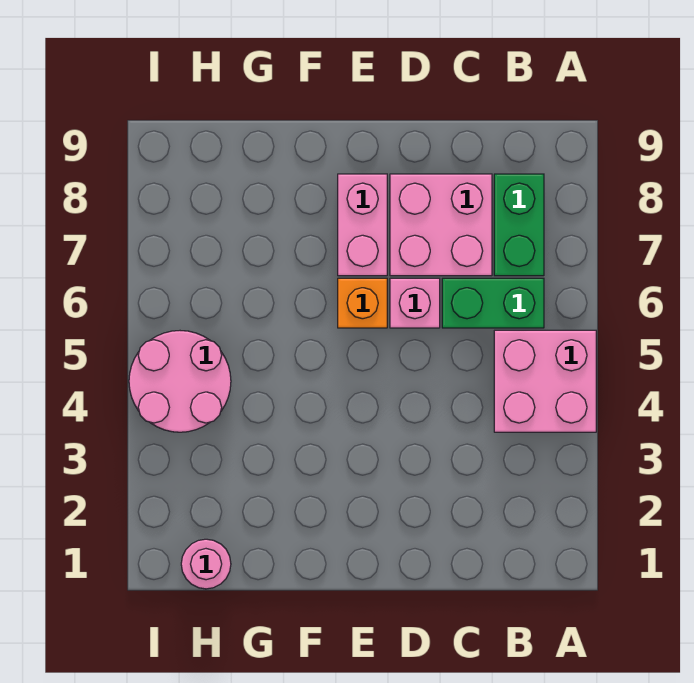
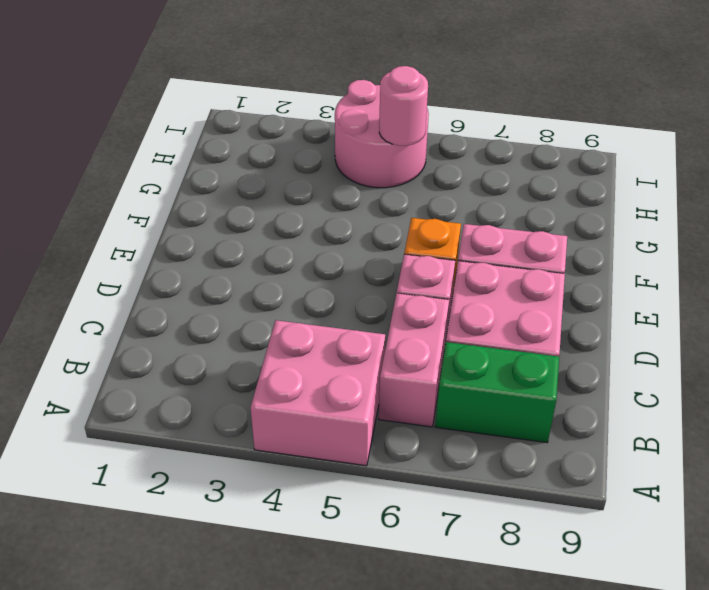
green brick B6:C6 level 1 -> pink brick B6:C6 level 1
pink round brick H1 level 1 -> pink round brick H5 level 2

